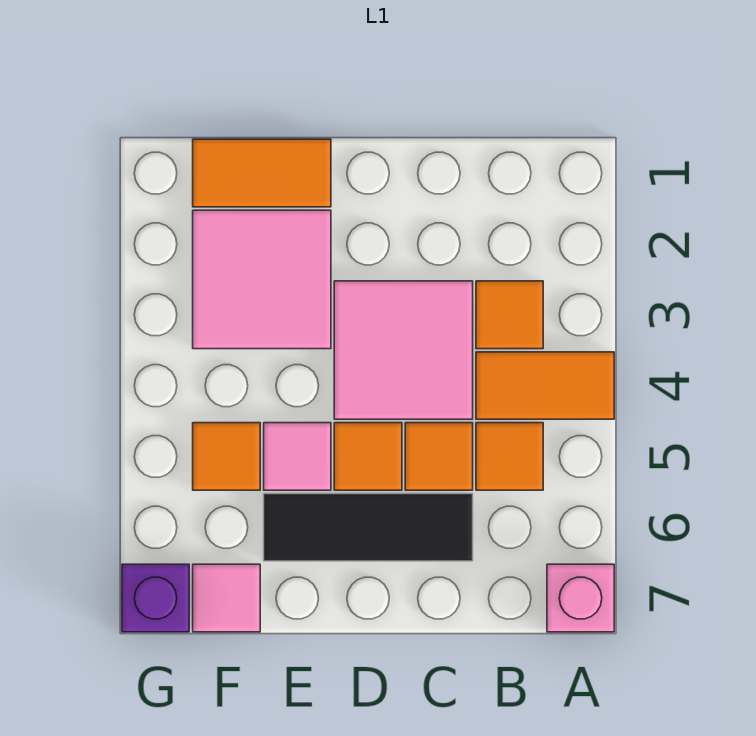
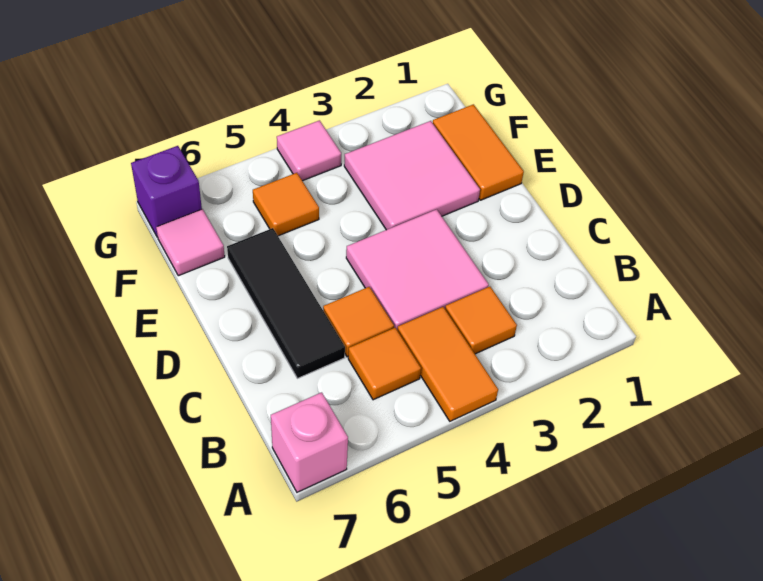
orange tile D5 level 1 -> none
pink tile E5 level 1 -> pink tile G4 level 1

